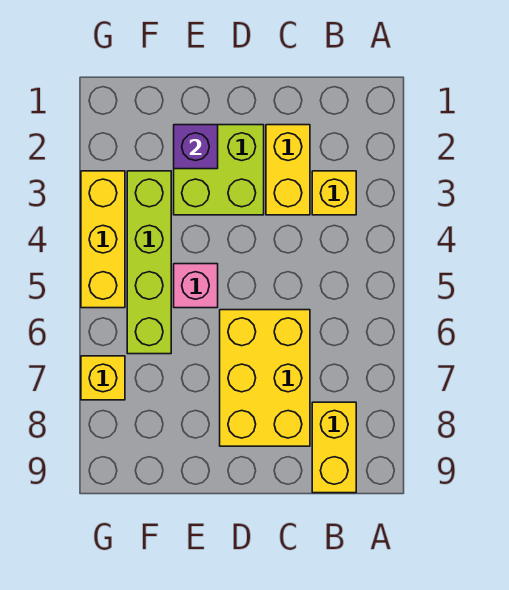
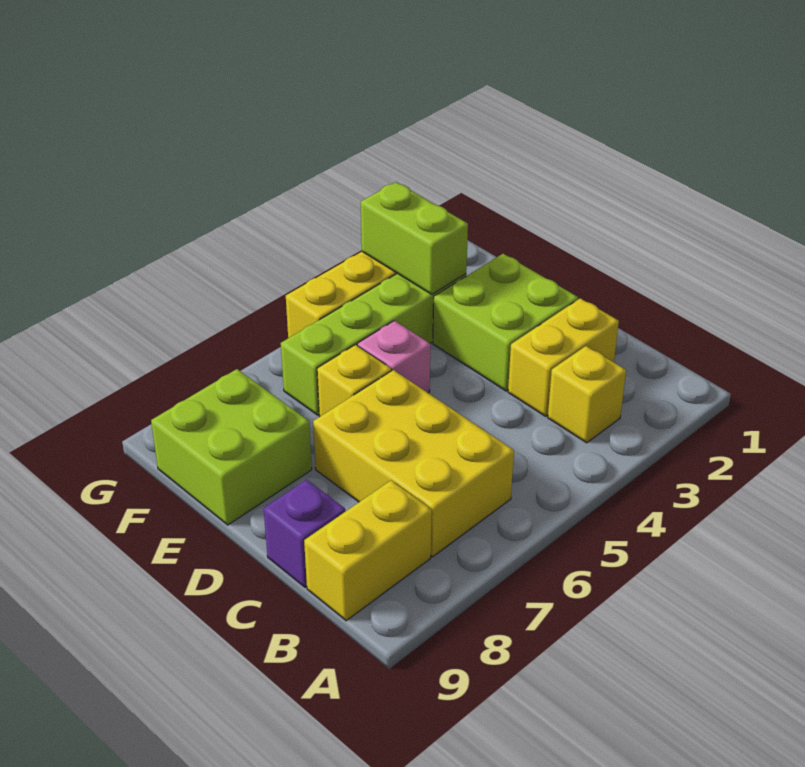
yellow brick C6:D8 level 1 -> yellow brick B6:D7 level 1
purple brick E2 level 2 -> purple brick C9 level 1
none -> lime brick E8:F9 level 1
none -> lime brick F3:G3 level 2
yellow brick G7 level 1 -> yellow brick E6 level 1

